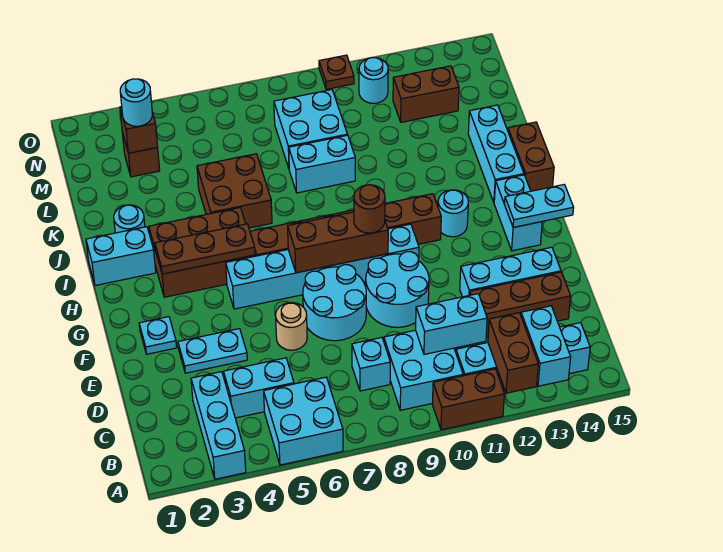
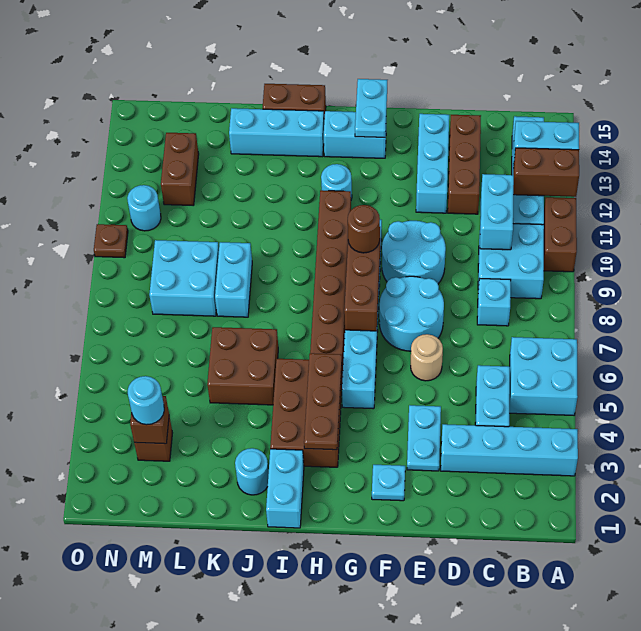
cyan brick A3:C3 level 1 -> cyan brick A3:D3 level 1

